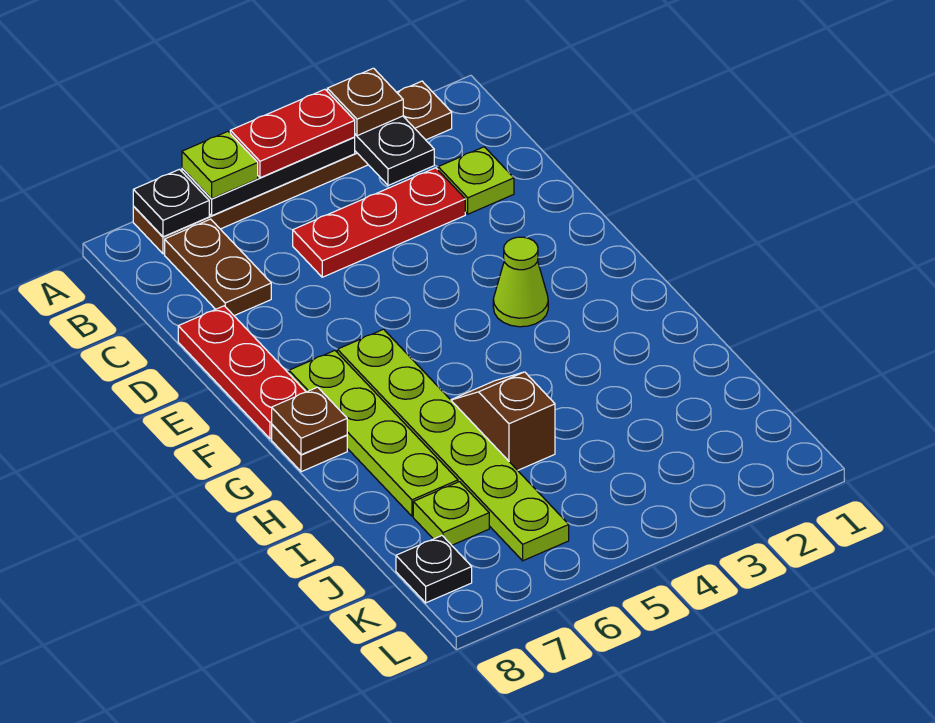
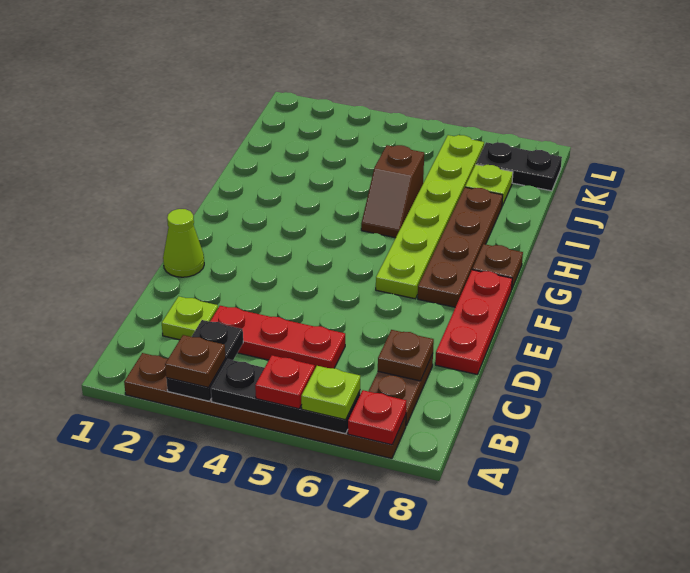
red plate A4:A5 level 3 -> red plate A5 level 3
black plate A7 level 2 -> red plate A7 level 2
lime cone F3 level 1 -> lime cone E1 level 1
lime plate F7:I7 level 1 -> brown plate F7:I7 level 1
brown plate G8 level 2 -> brown plate C7 level 2
black plate K8 level 1 -> black plate K7:K8 level 1

